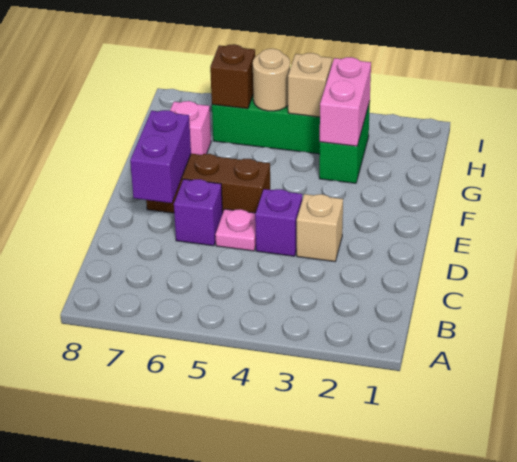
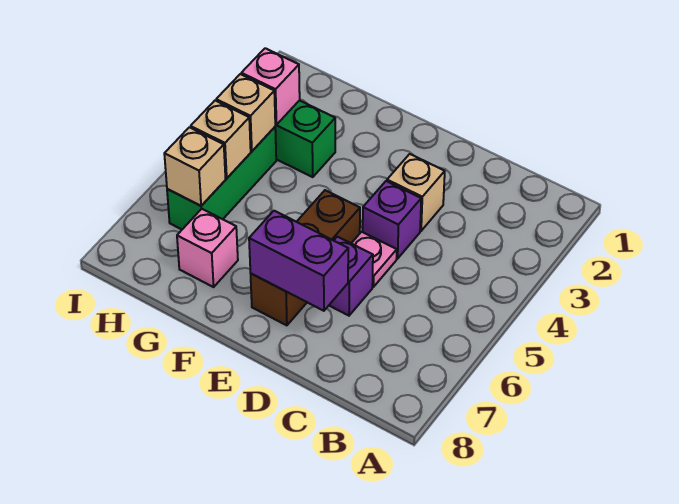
pink brick G3:H3 level 2 -> pink brick H3 level 2
tan round brick H5 level 2 -> tan brick H5 level 2
brown brick H6 level 2 -> tan brick H6 level 2

